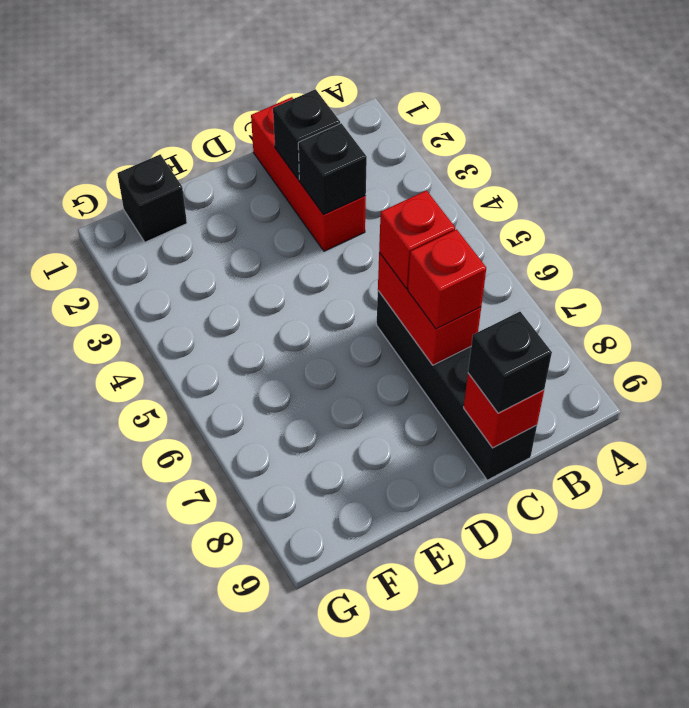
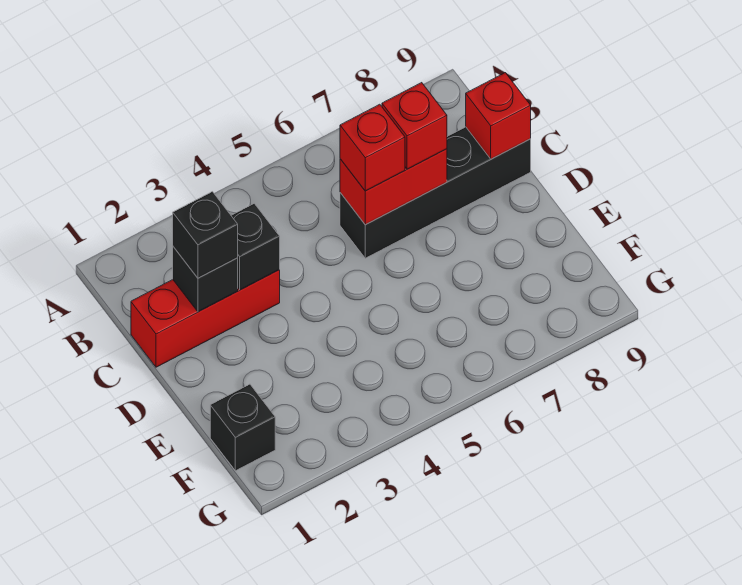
black brick C9 level 3 -> black brick C2 level 3

